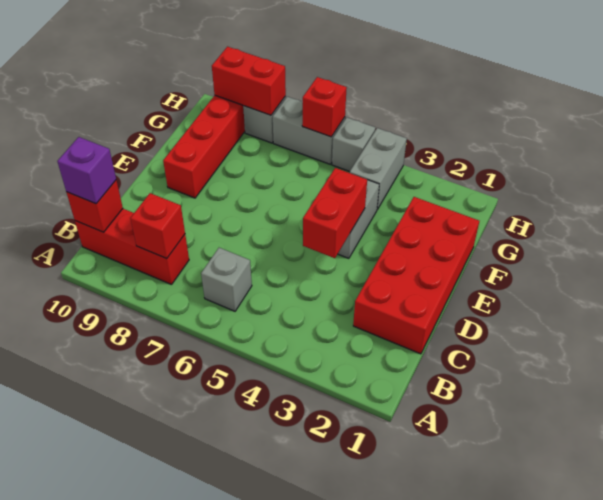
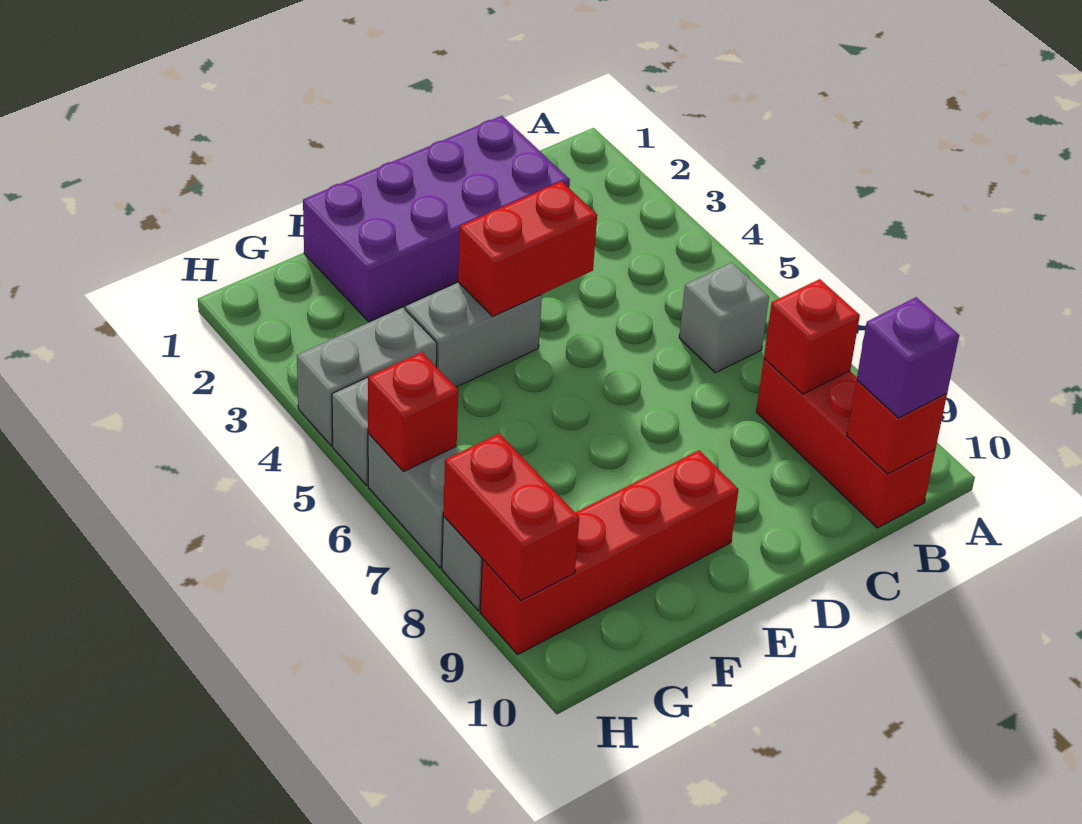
red brick C1:F2 level 1 -> purple brick C1:F2 level 1

